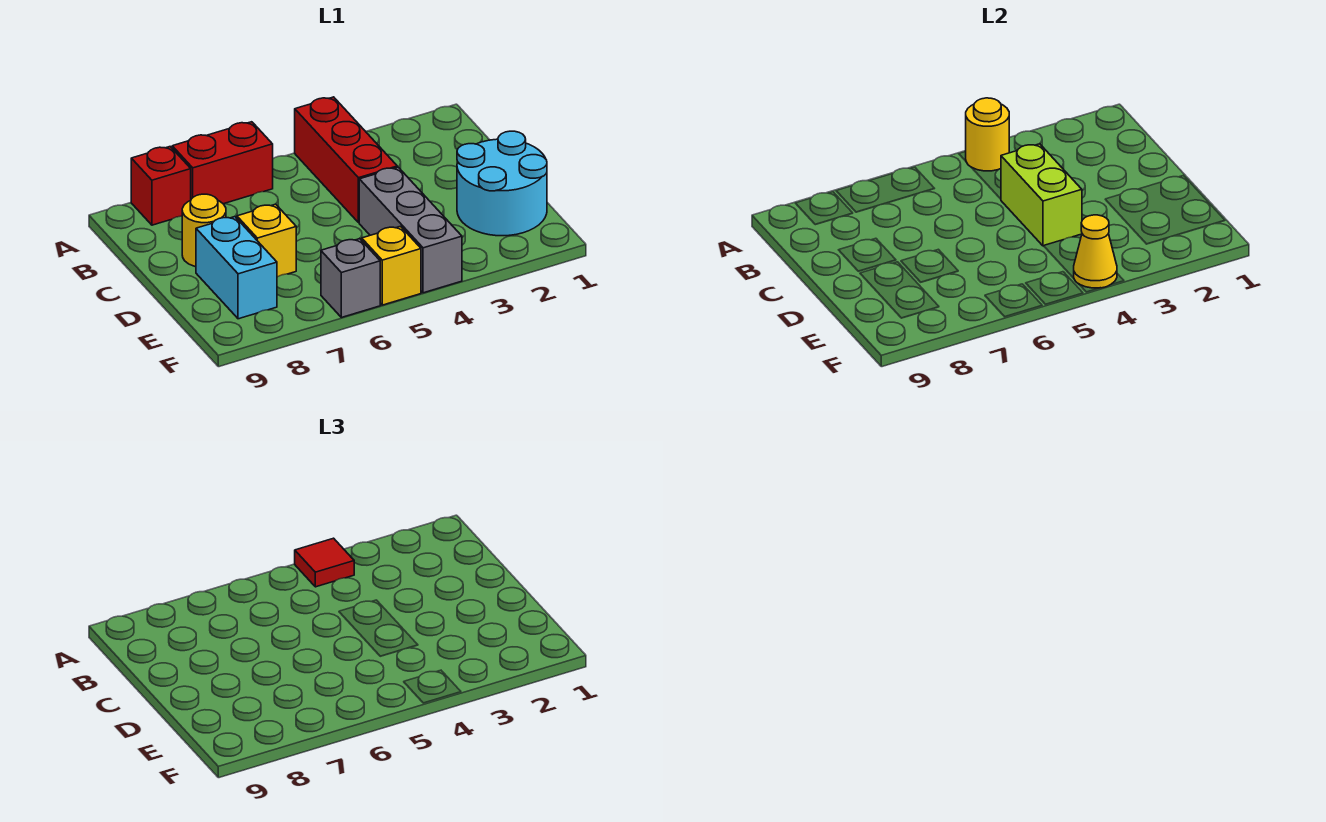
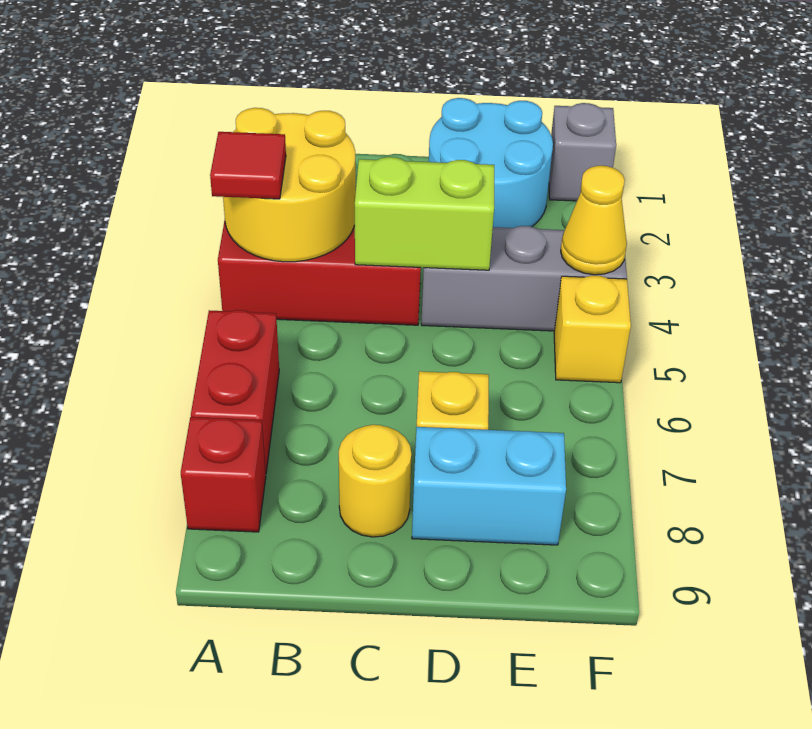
yellow round brick A4 level 2 -> yellow round brick A3:B4 level 2
grey brick F6 level 1 -> grey brick F1 level 1

